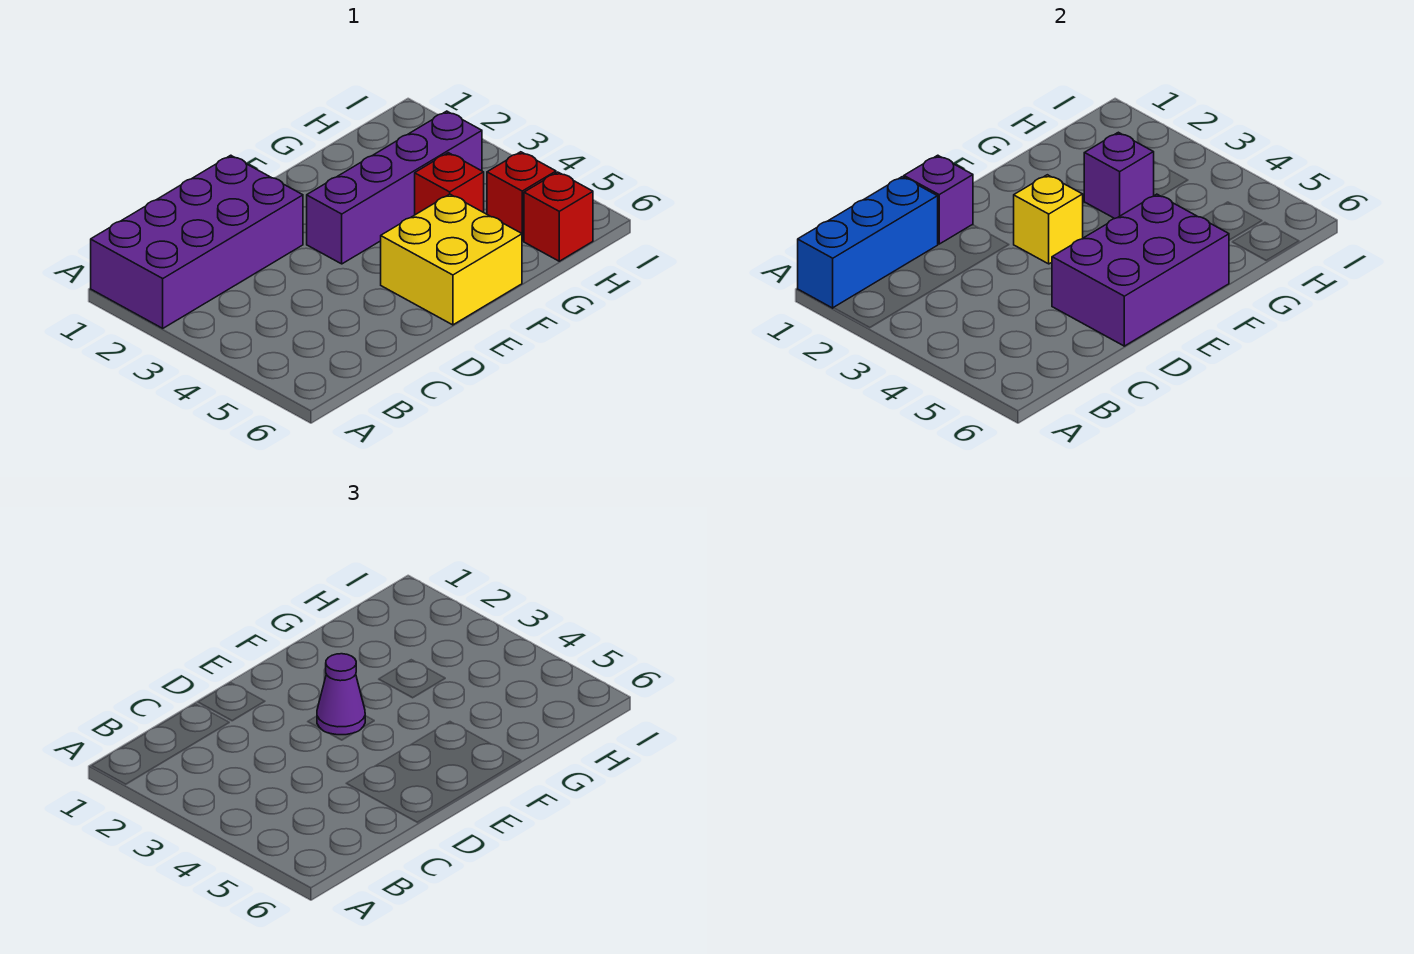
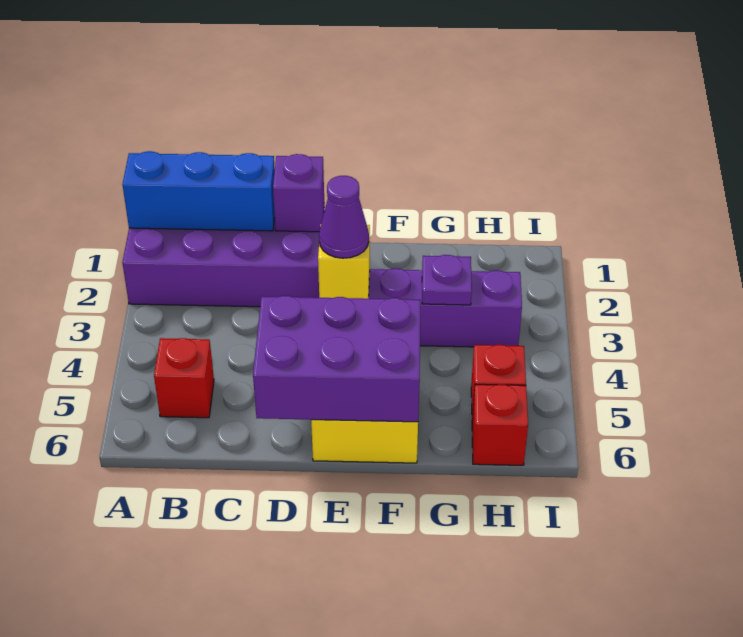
purple brick G3 level 2 -> purple plate G3 level 2
red brick G4 level 1 -> red brick B5 level 1

